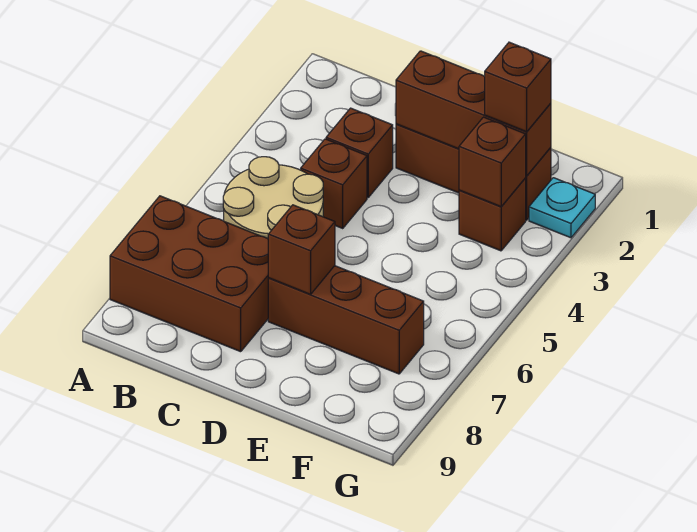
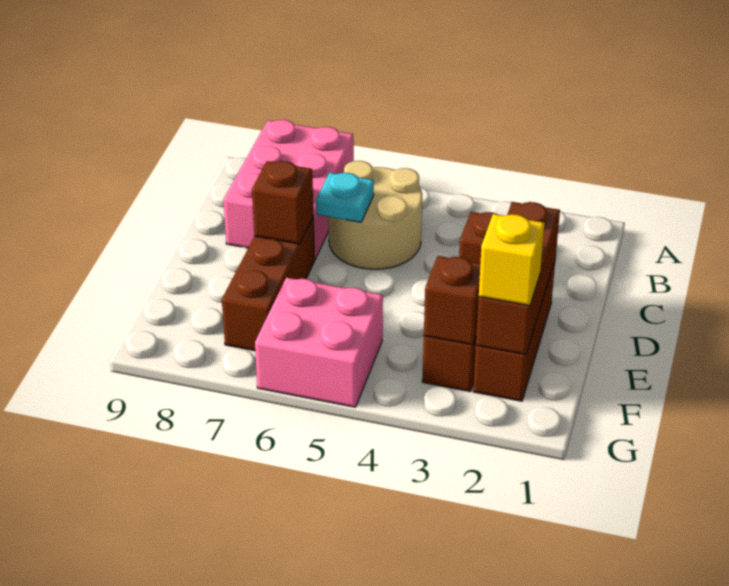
brown brick A7:C8 level 1 -> pink brick A7:C8 level 1
brown brick C4 level 1 -> none
brown brick F2 level 3 -> yellow brick F2 level 3
none -> pink brick F5:G6 level 1
cyan plate G2 level 1 -> cyan plate C6 level 2

